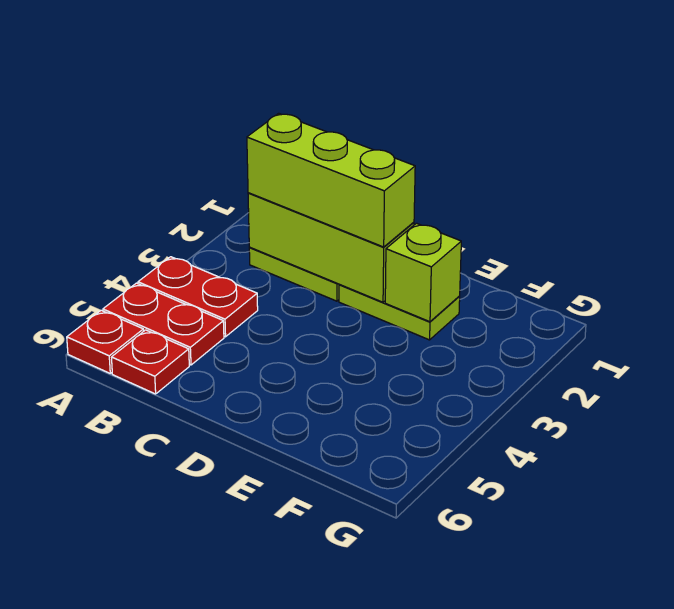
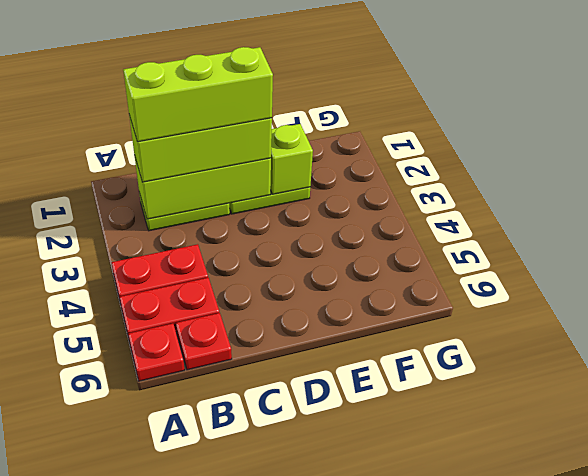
none -> lime brick B2:D2 level 4

